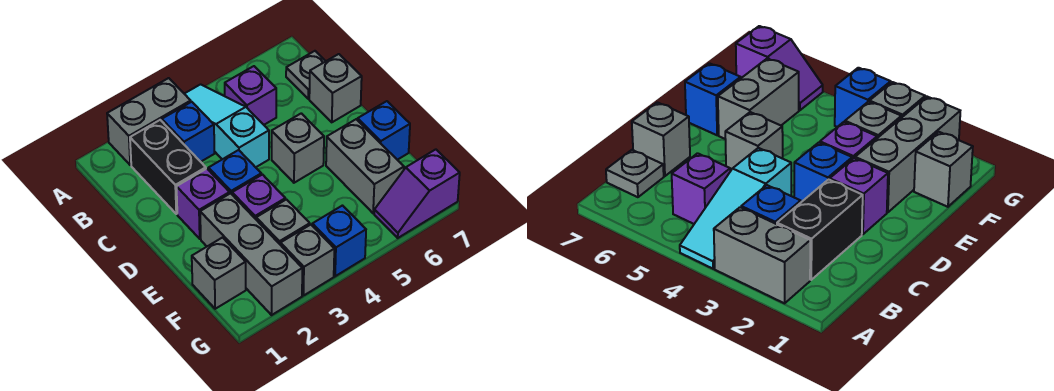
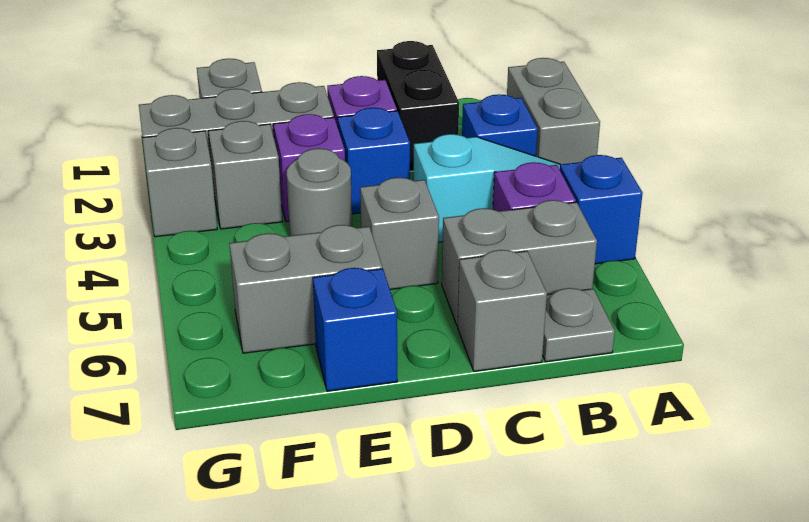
black brick B2:C2 level 1 -> black brick C1:C2 level 1
none -> grey brick B6:C6 level 1
none -> grey round brick E4 level 1
blue brick G4 level 1 -> blue brick A5 level 1
purple slope G6:G7 level 1 top 7 -> none

